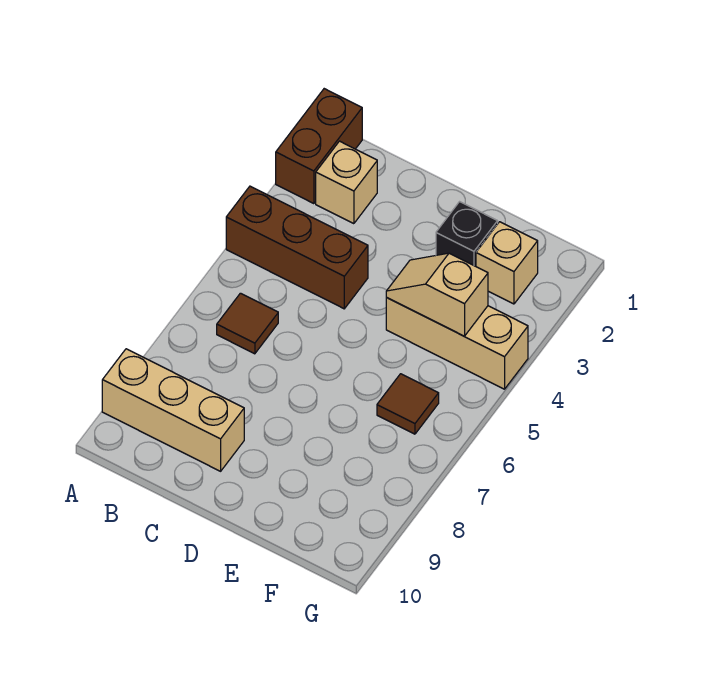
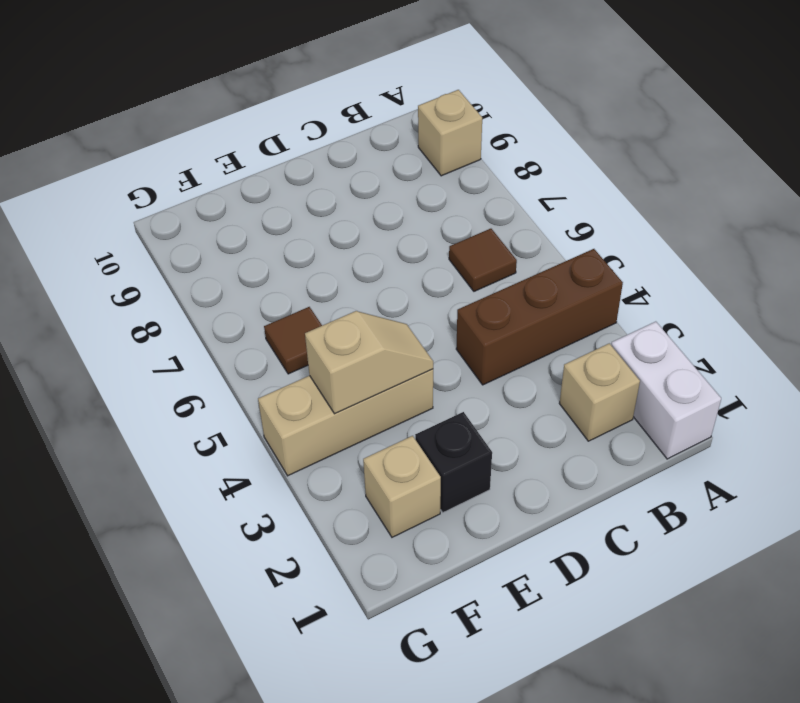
brown brick A1:A2 level 1 -> white brick A1:A2 level 1
tan brick A9:C9 level 1 -> tan brick A9 level 1

